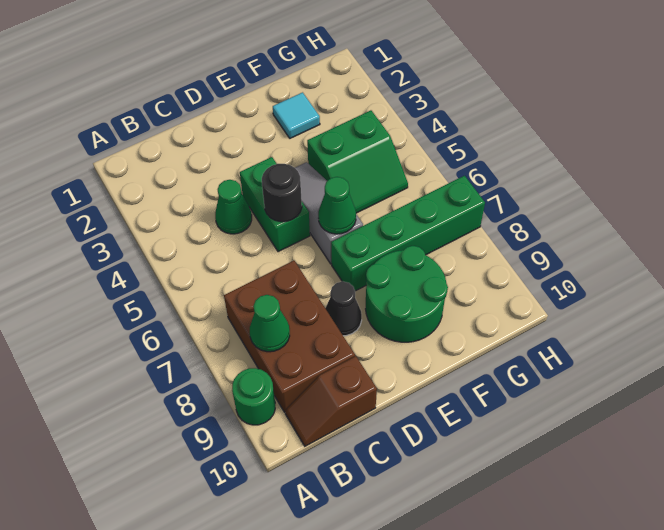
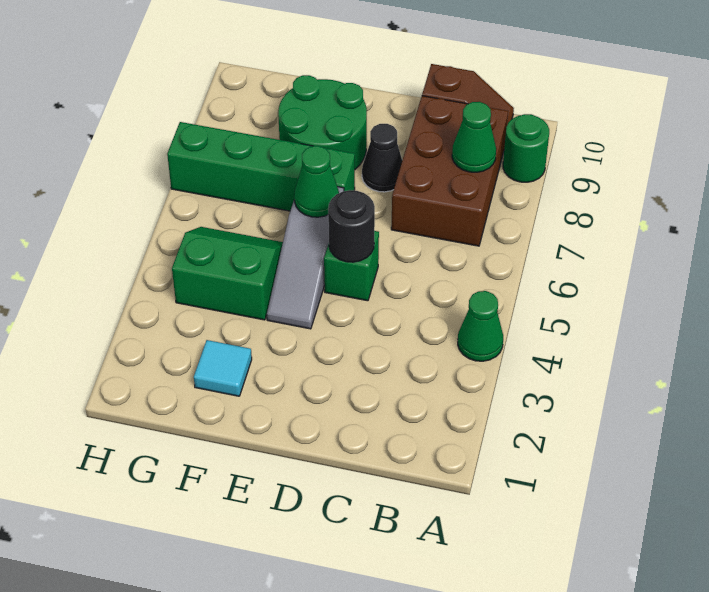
green cone C4 level 1 -> green cone A4 level 1
green brick D4:D5 level 1 -> green brick D5 level 1

